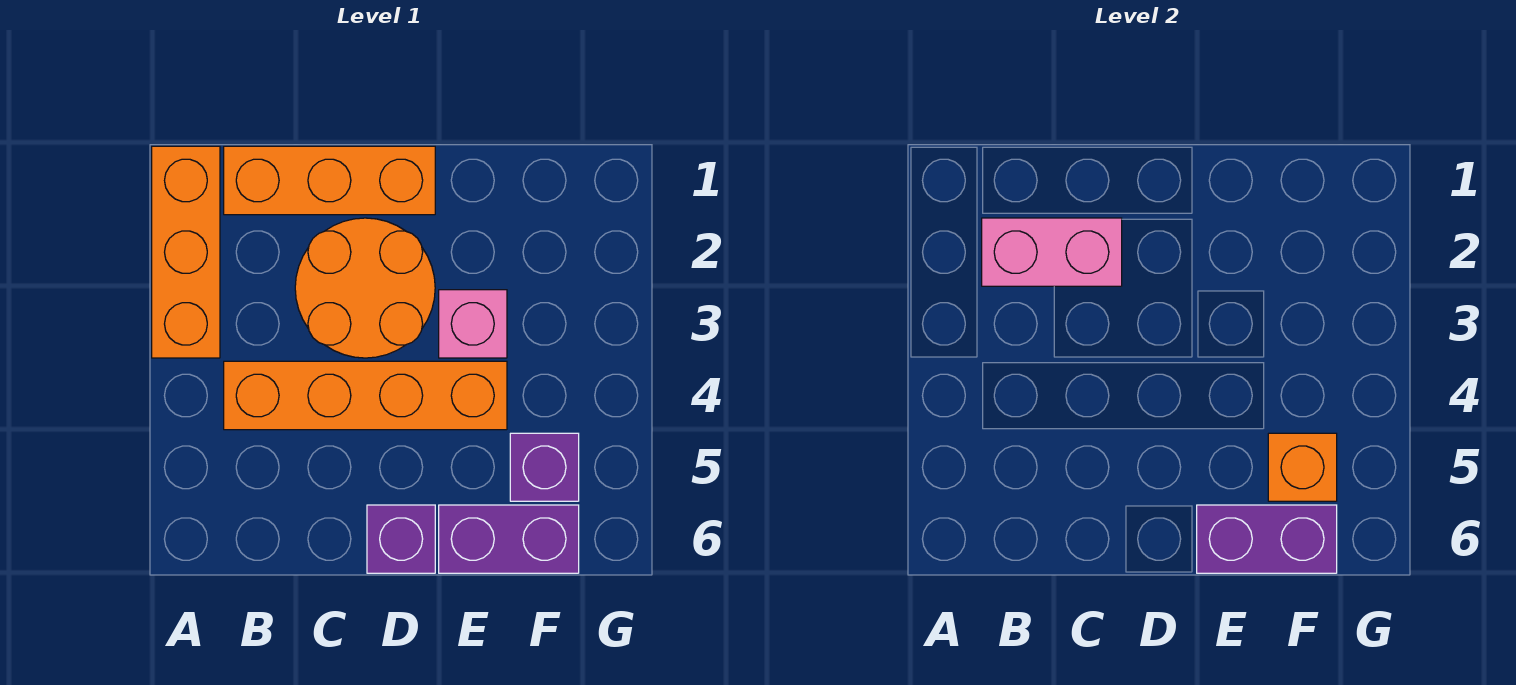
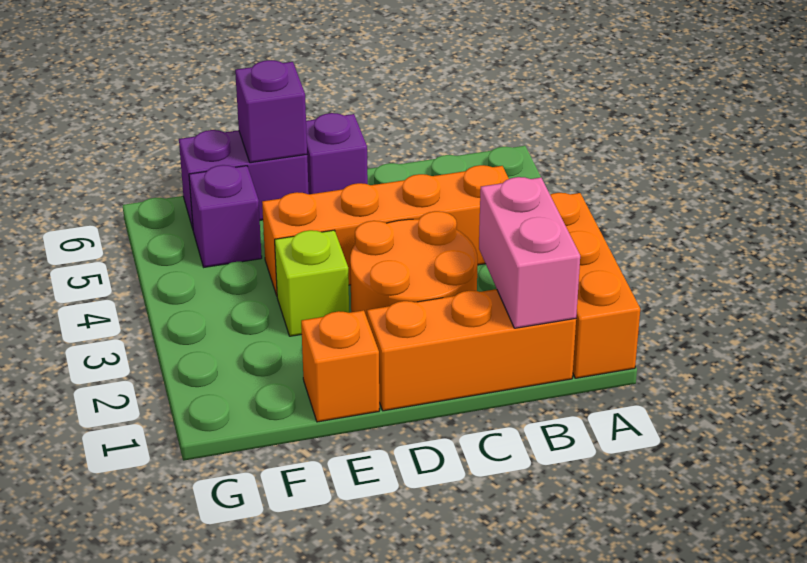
pink brick B2:C2 level 2 -> pink brick B1:B2 level 2
pink brick E3 level 1 -> lime brick E3 level 1
purple brick E6:F6 level 2 -> purple brick E6 level 2
orange brick F5 level 2 -> orange brick E1 level 1

